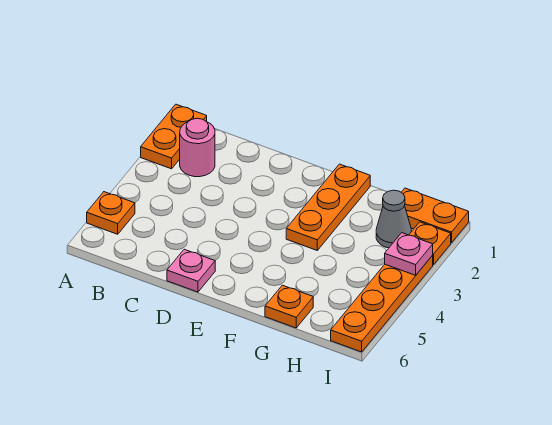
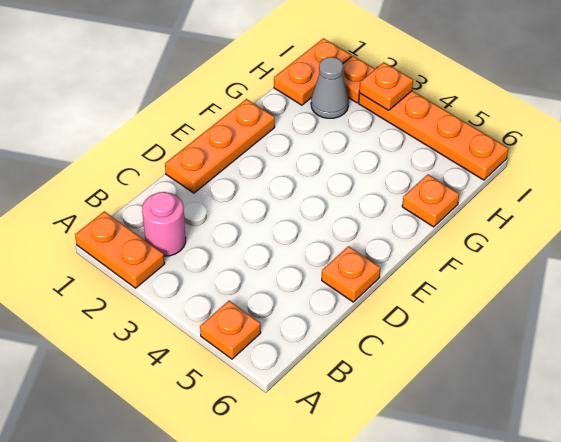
pink plate D6 level 1 -> orange plate D6 level 1
orange plate F1:F3 level 1 -> orange plate D1:F1 level 1
pink plate I3 level 2 -> orange plate I3 level 2

